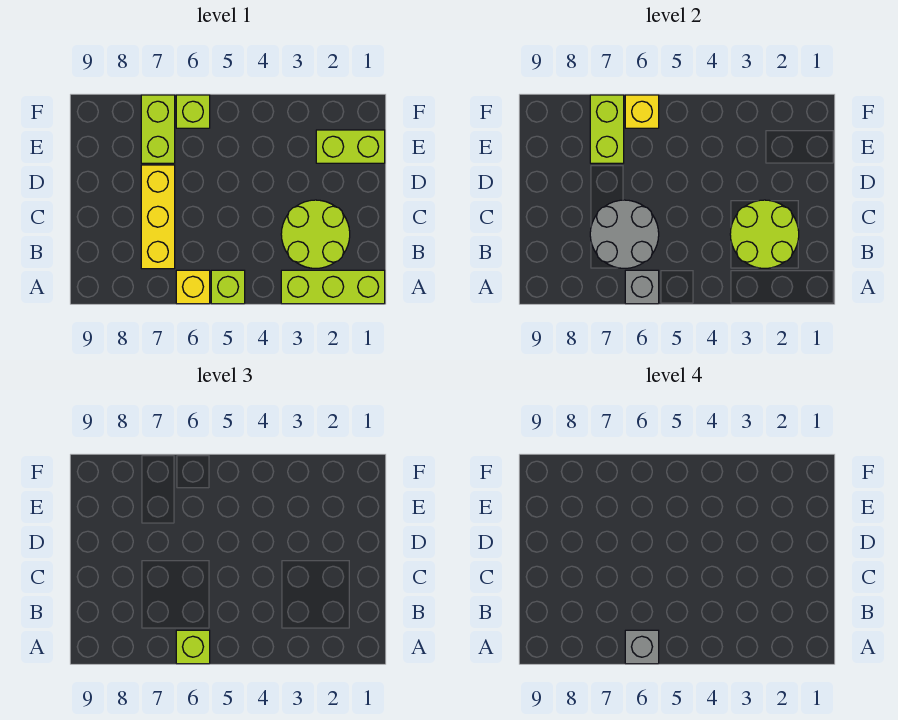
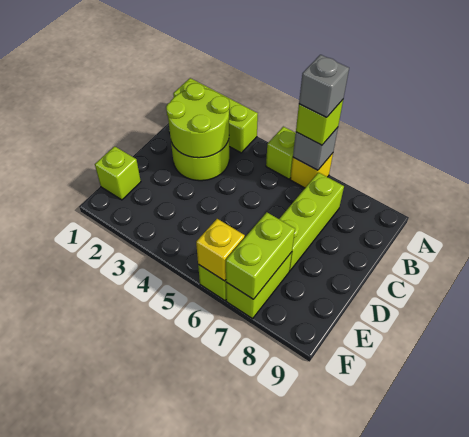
grey round brick B6:C7 level 2 -> none
yellow brick B7:D7 level 1 -> lime brick B7:D7 level 1
lime brick E1:E2 level 1 -> lime brick E1 level 1

